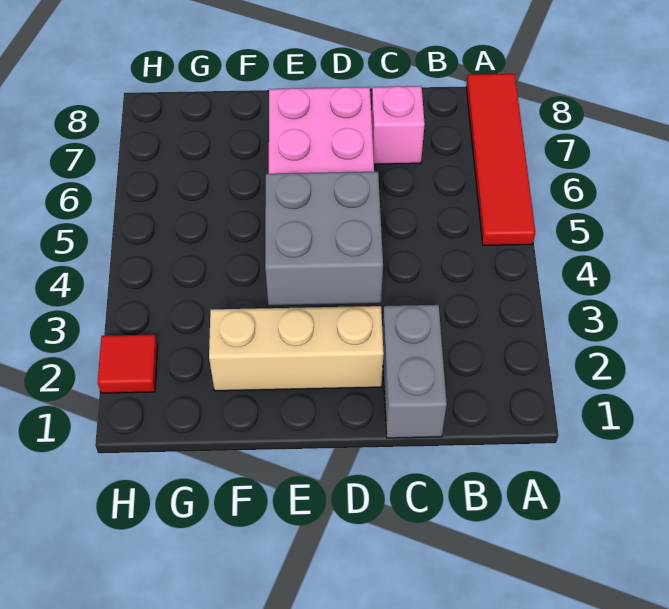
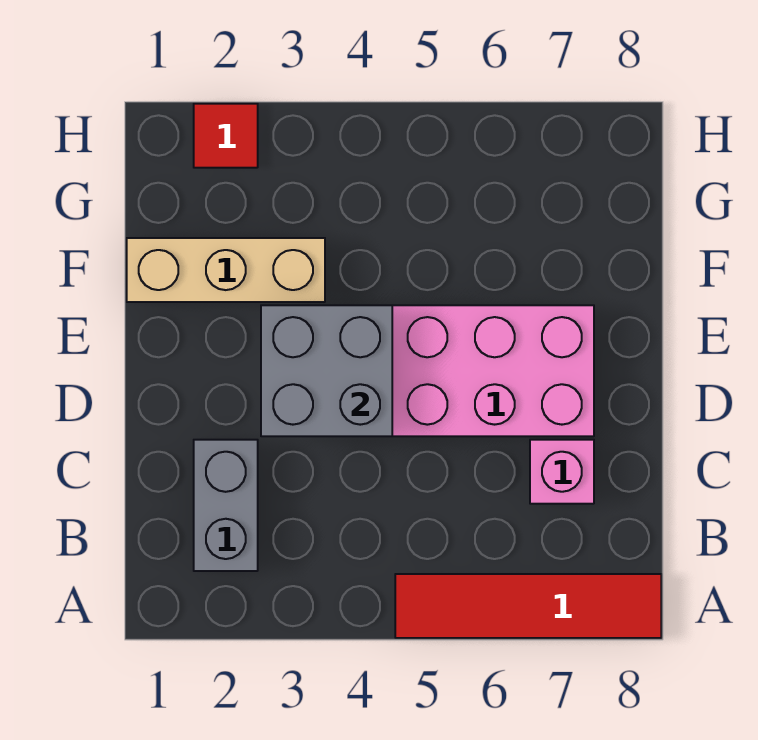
grey brick C1:C2 level 1 -> grey brick B2:C2 level 1
tan brick D2:F2 level 1 -> tan brick F1:F3 level 1

